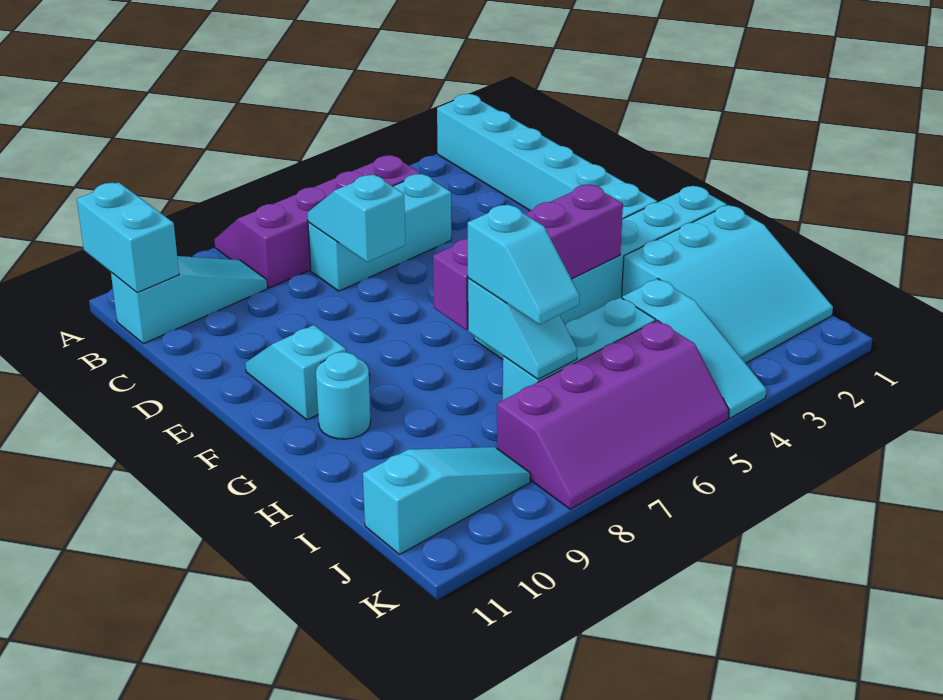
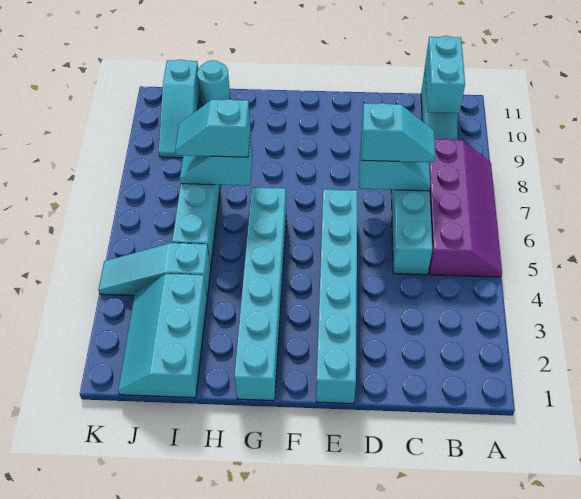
cyan brick A2:F2 level 1 -> cyan brick E1:E6 level 1
cyan brick A11:B11 level 2 -> cyan brick B10:B11 level 2
cyan slope E10:F10 level 1 top F -> cyan slope C7:D7 level 3 top D
purple brick G4:G7 level 2 -> none
cyan round brick G10 level 1 -> cyan round brick I11 level 1
cyan slope H1:J3 level 1 top H -> cyan slope I1:J3 level 1 top I
purple slope J5:K8 level 1 top J -> none

